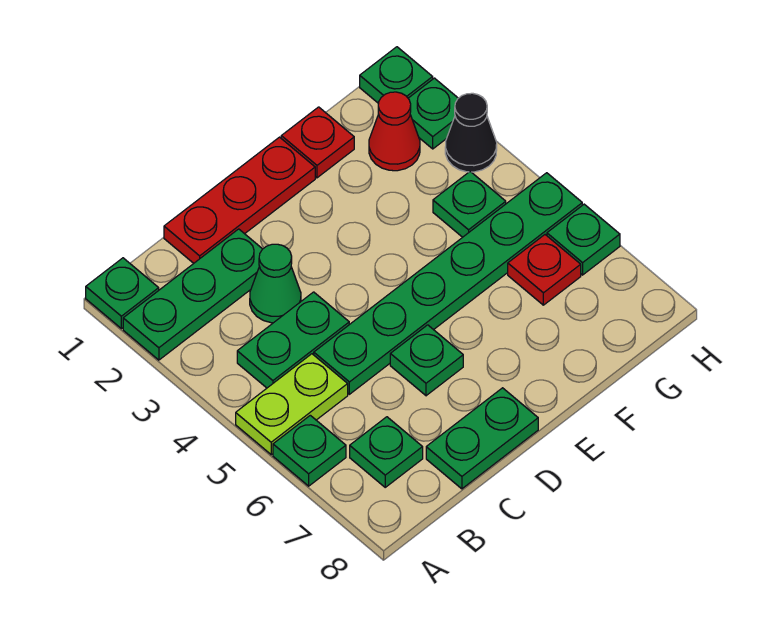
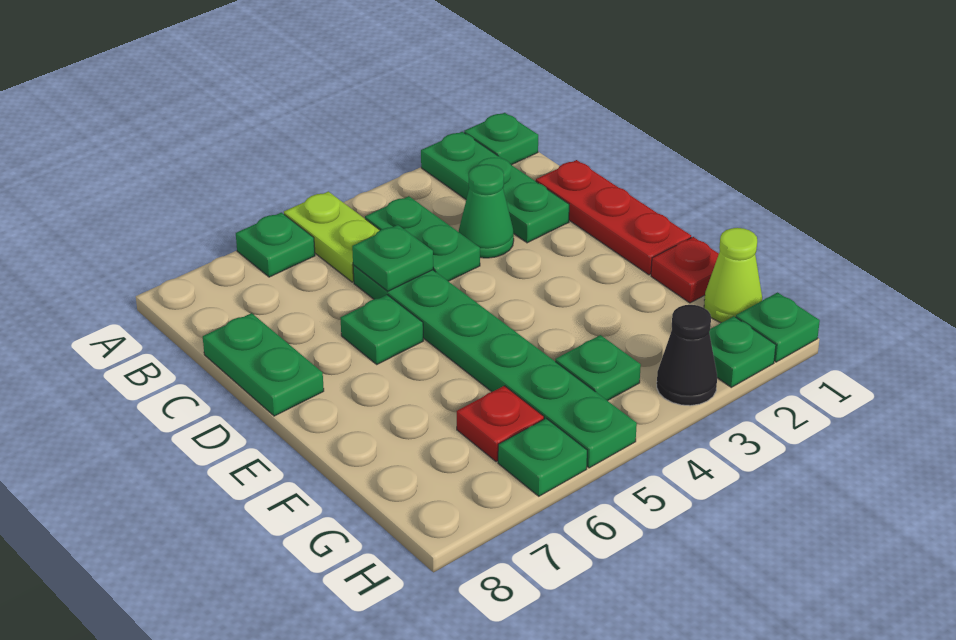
green plate B7 level 1 -> green plate C5 level 2
none -> lime cone G1 level 1
red cone G2 level 1 -> none

